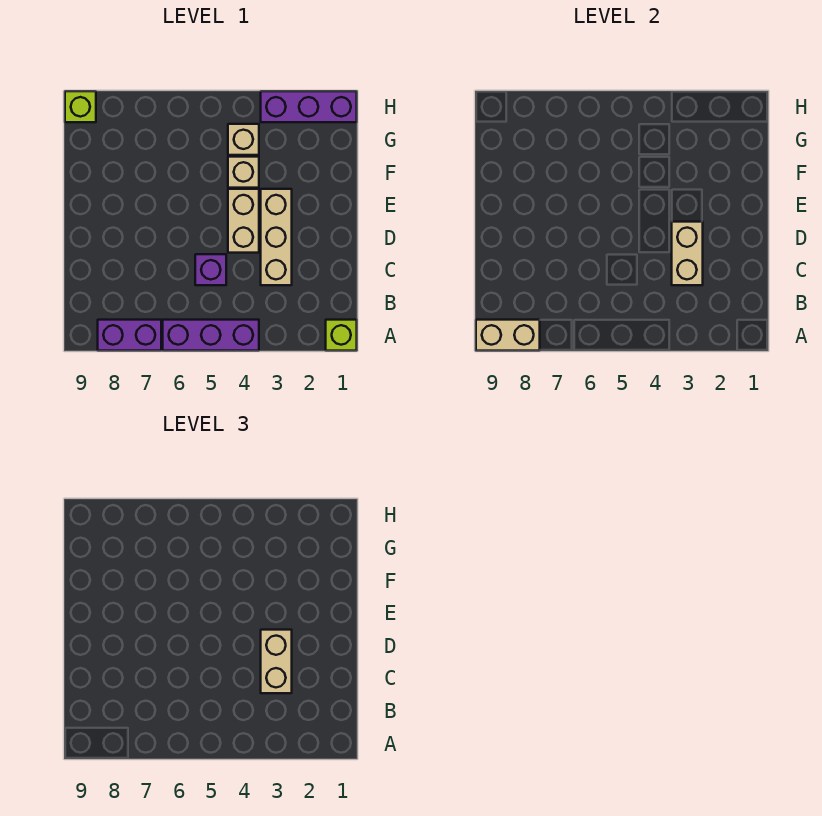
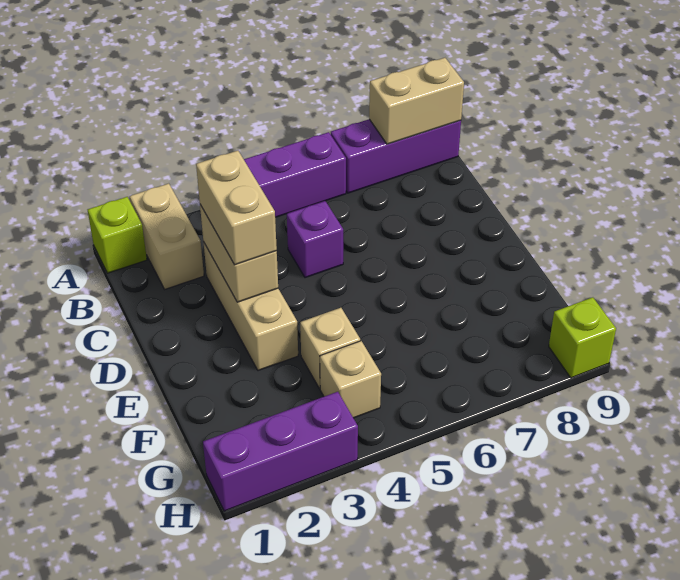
purple brick A7:A8 level 1 -> purple brick A7:A9 level 1
tan brick D4:E4 level 1 -> tan brick A2:B2 level 1

